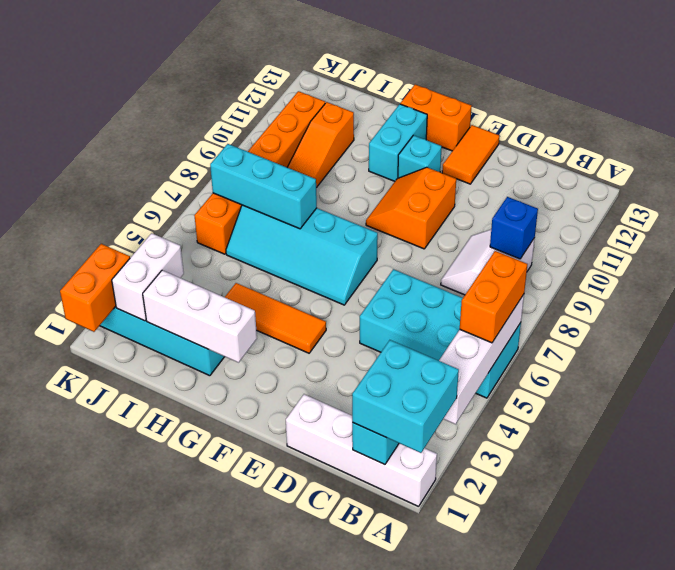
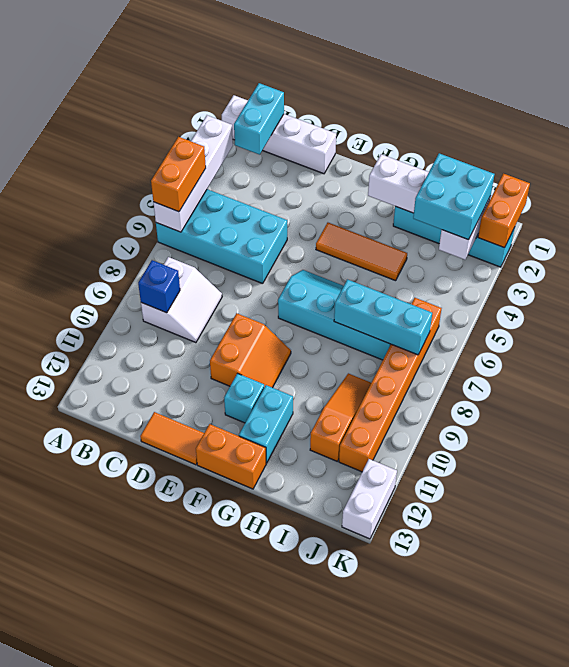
cyan brick A1:B2 level 3 -> cyan brick I2:J3 level 3
orange tile E12:E13 level 1 -> orange tile D13:E13 level 1
none -> white brick K12:K13 level 1

